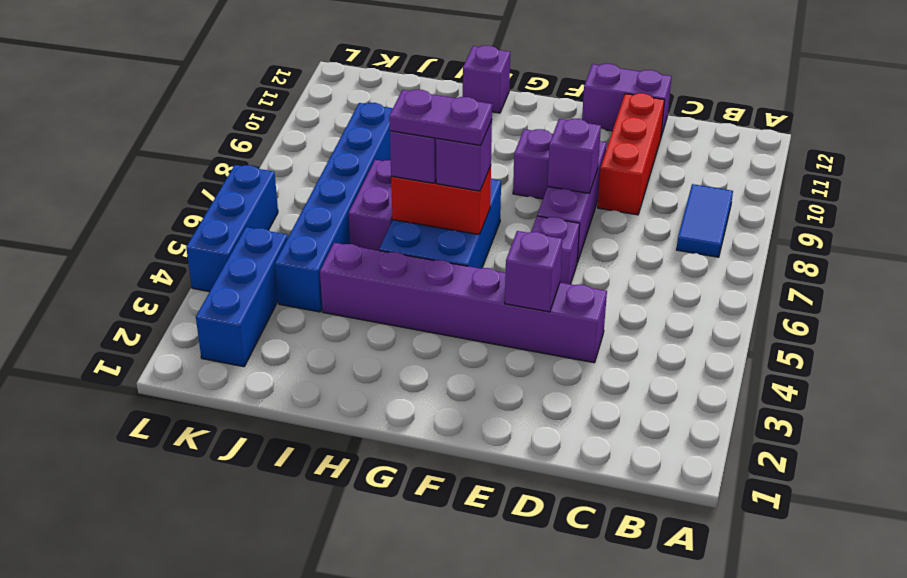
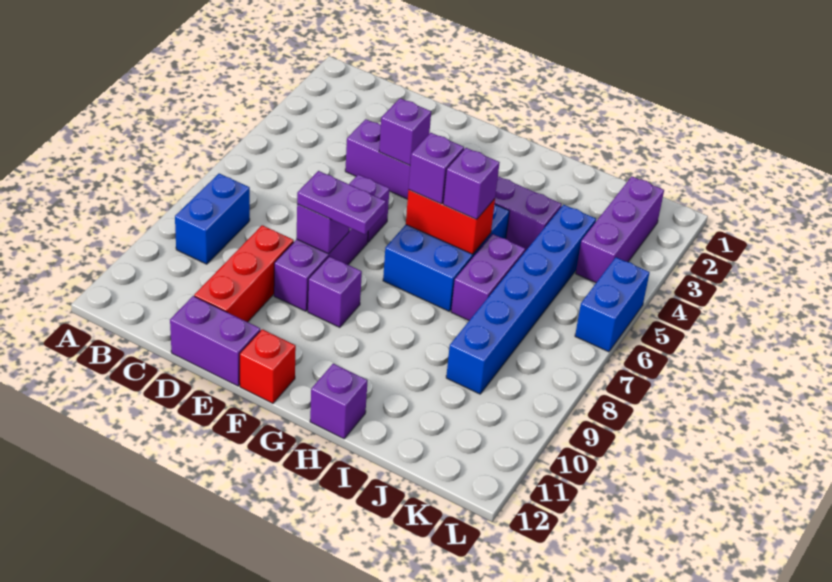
blue tile B8:B9 level 1 -> blue brick B8:B9 level 1
none -> red brick F12 level 1
purple plate G6:H6 level 4 -> purple plate E8:F8 level 3
blue brick K2:K4 level 1 -> purple brick K2:K4 level 1
blue brick L4:L6 level 1 -> blue brick L5:L6 level 1

